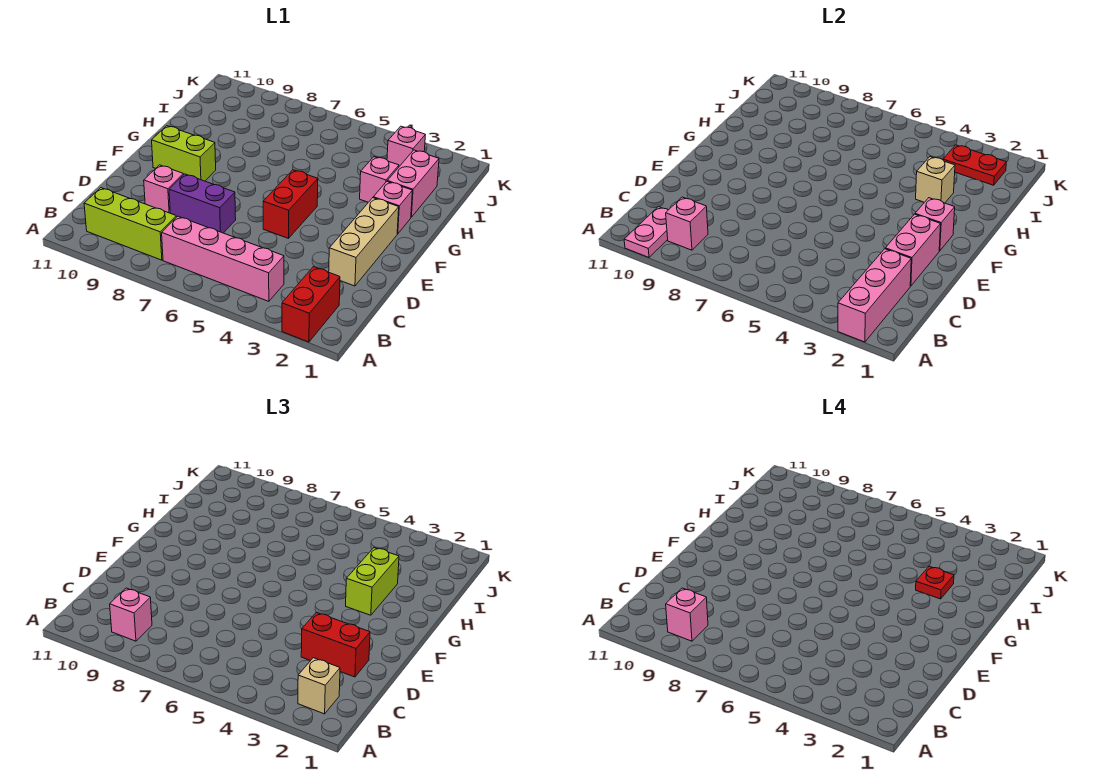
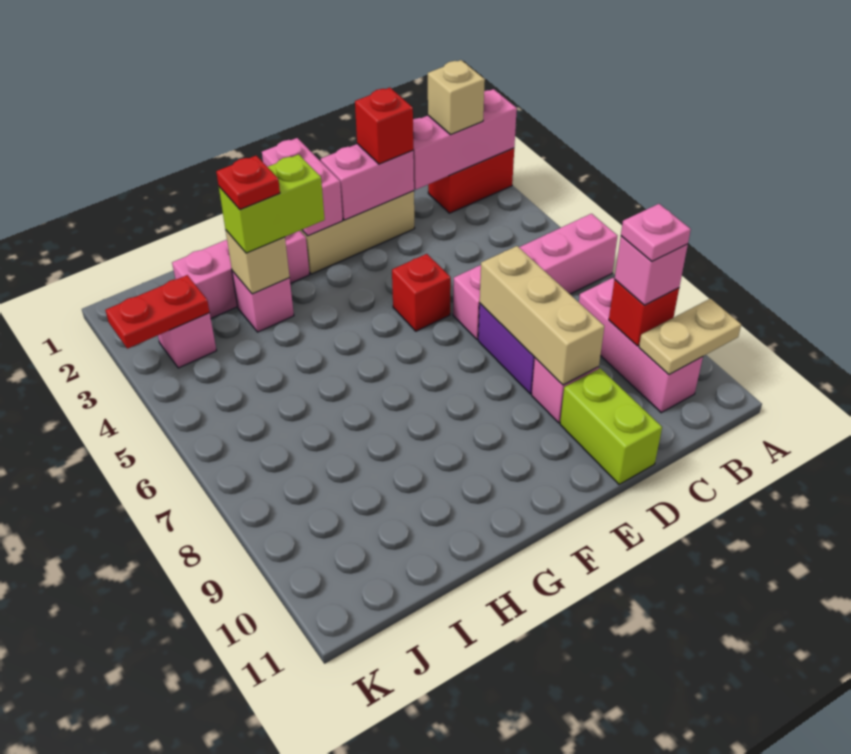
pink plate A10:B10 level 2 -> tan plate A10:B10 level 2
pink brick B4:B7 level 1 -> pink brick A6:D6 level 1
lime brick B8:B10 level 1 -> pink brick B8:B10 level 1
pink brick B9 level 2 -> red brick B9 level 2
pink brick B9 level 4 -> pink plate B9 level 4
red brick D2:D3 level 3 -> red brick D2 level 3
none -> tan brick D7:D9 level 2
red brick E5:F5 level 1 -> red brick E5 level 1
pink brick F2 level 2 -> pink brick F1:F2 level 2
lime brick F9:F10 level 1 -> lime brick D10:D11 level 1
red plate J2:J3 level 2 -> red plate J3:K3 level 2

